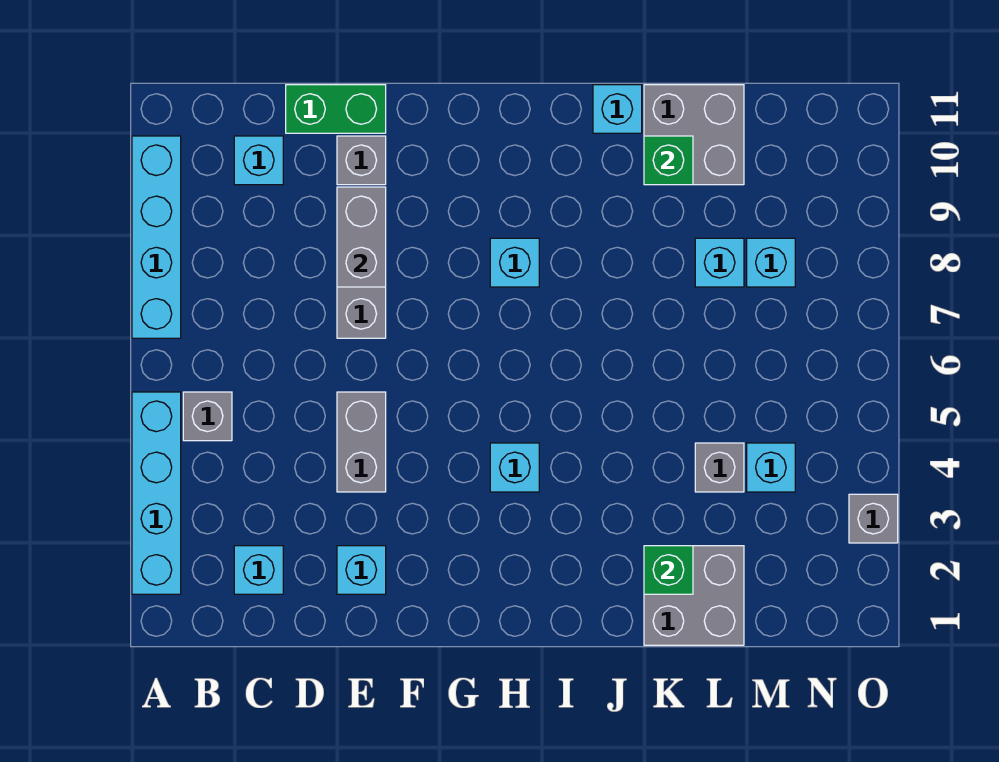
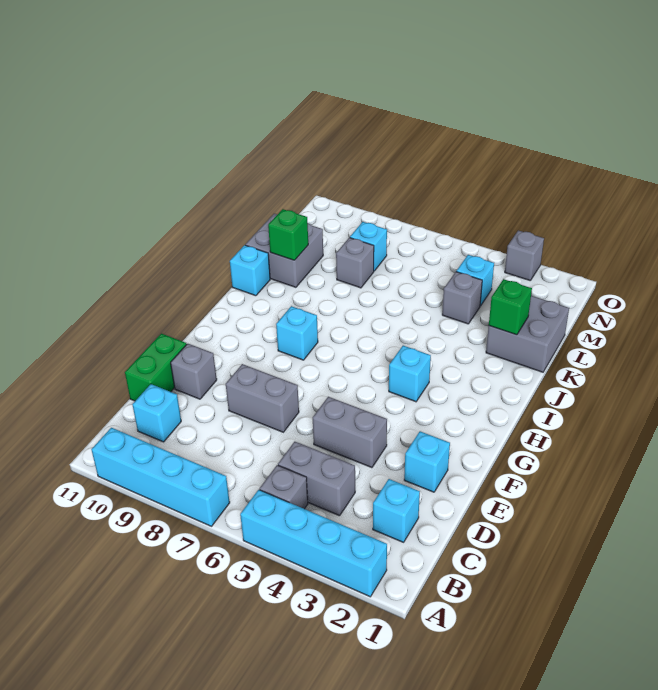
grey brick E8:E9 level 2 -> grey brick C4:C5 level 1
cyan brick L8 level 1 -> grey brick L8 level 1

